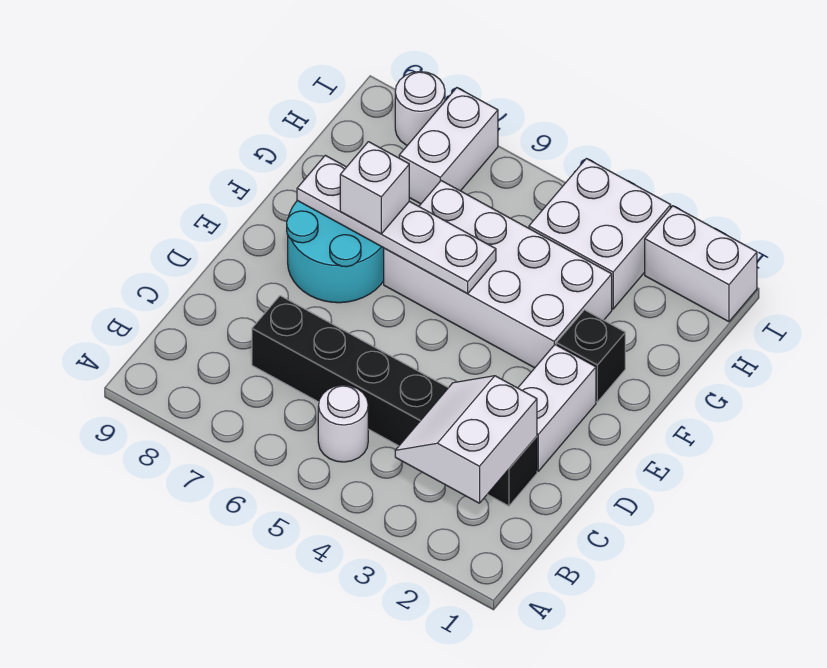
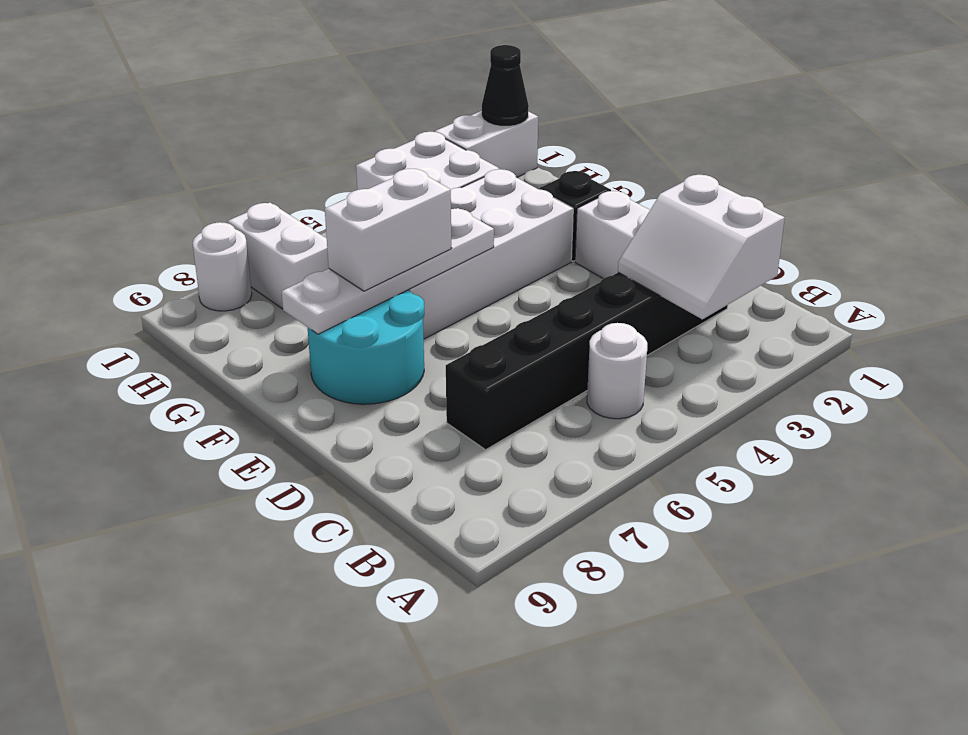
white brick F7 level 3 -> white brick F6:F7 level 3
none -> black cone I1 level 2

